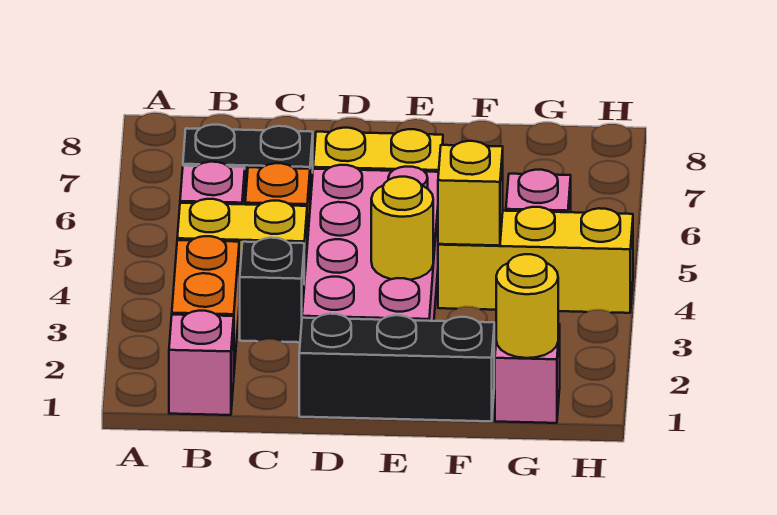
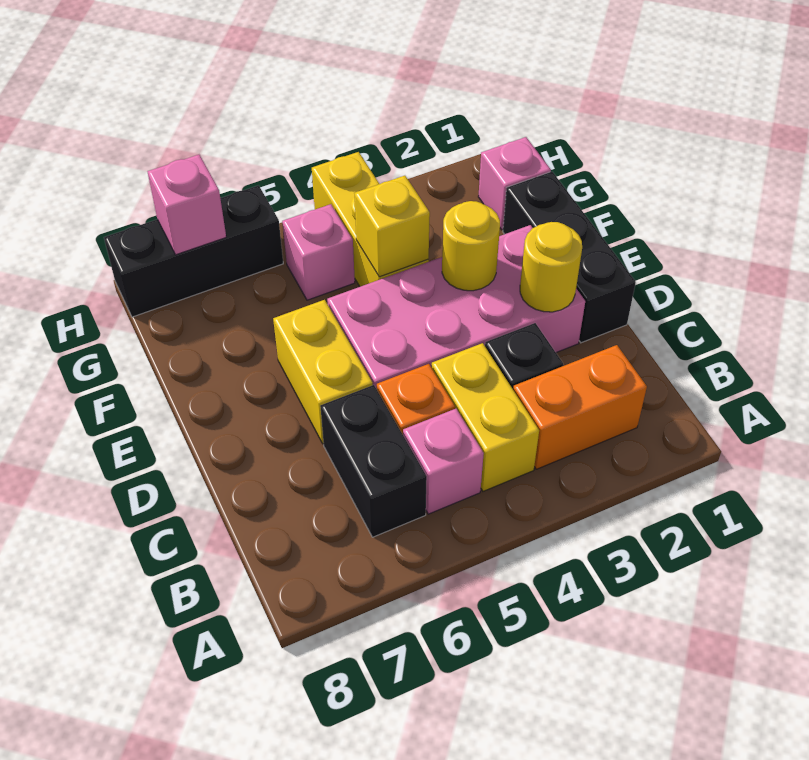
pink brick B1 level 1 -> pink brick H7 level 2
yellow round brick G1 level 2 -> yellow round brick D2 level 2
none -> black brick H6:H8 level 1

